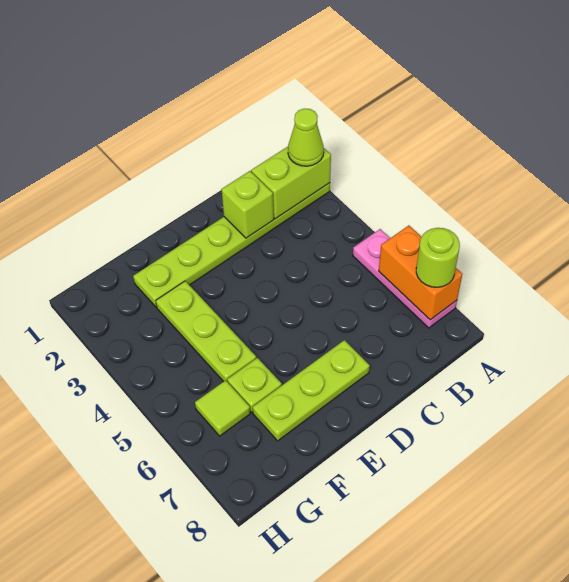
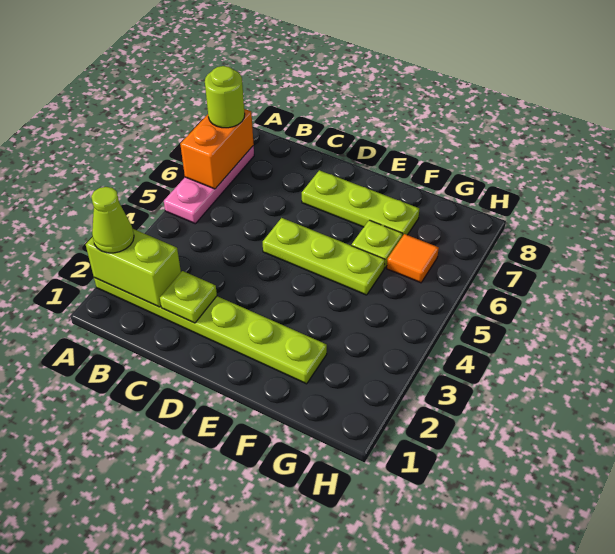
lime brick C2 level 2 -> lime plate C2 level 2
lime plate F3:F5 level 1 -> lime plate D5:F5 level 1
lime tile G6 level 1 -> orange tile G6 level 1

